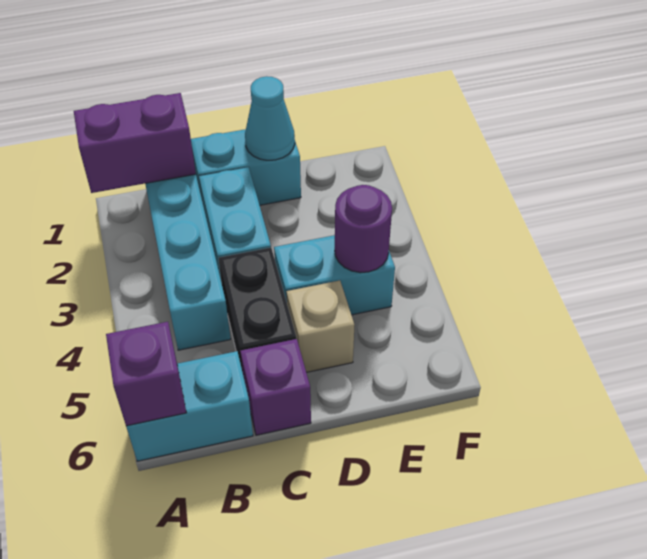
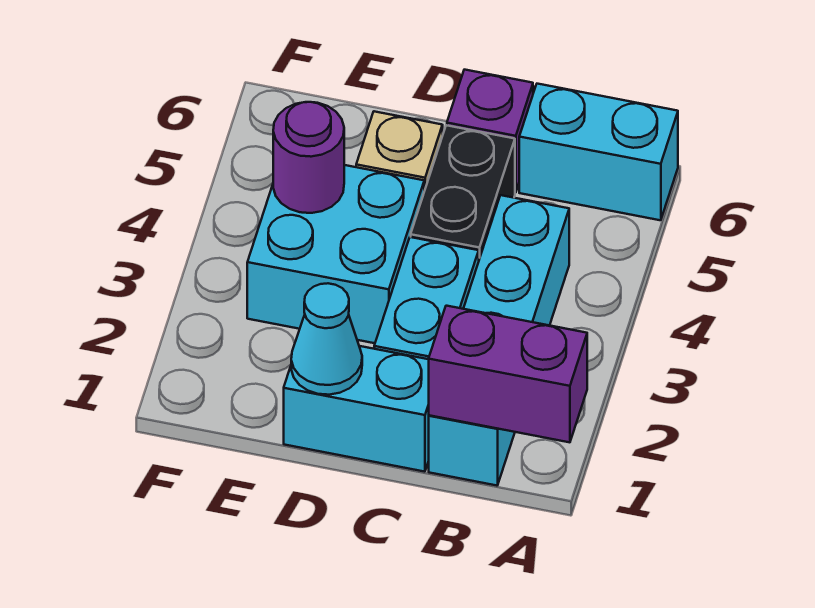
purple brick A6 level 2 -> none
cyan brick D4:E4 level 1 -> cyan brick D3:E4 level 1

